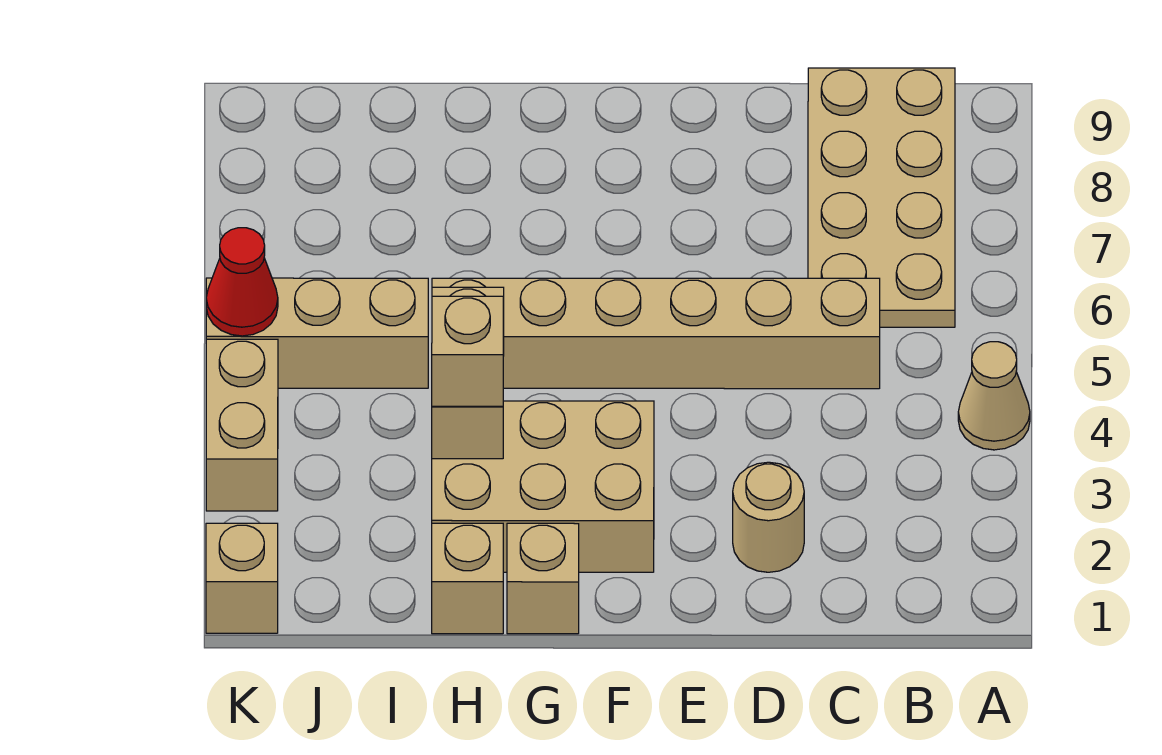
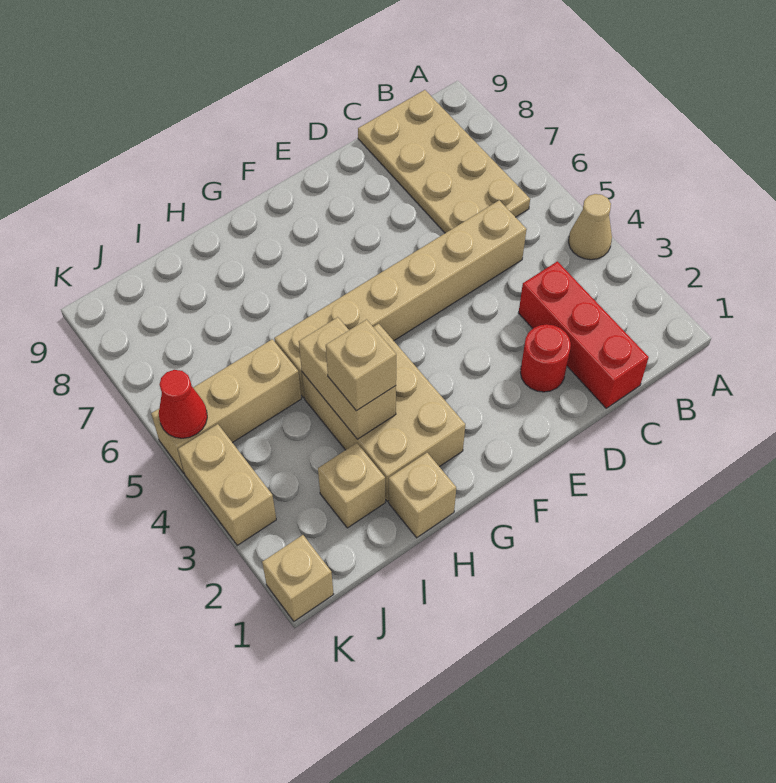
none -> red brick C1:C3 level 1
tan round brick D2 level 1 -> red round brick D2 level 1
tan brick F2:H3 level 1 -> tan brick G2:H4 level 1
tan brick G1 level 1 -> tan brick I2 level 1

